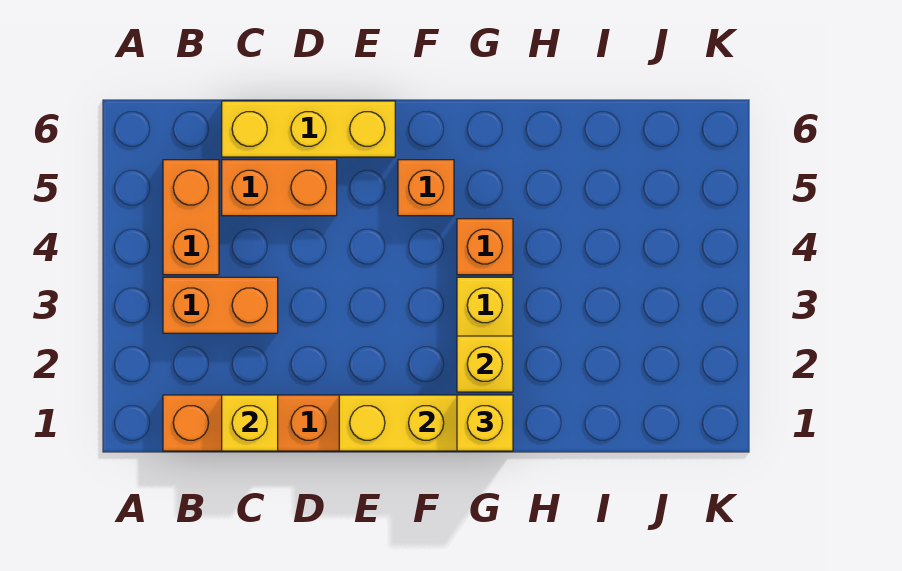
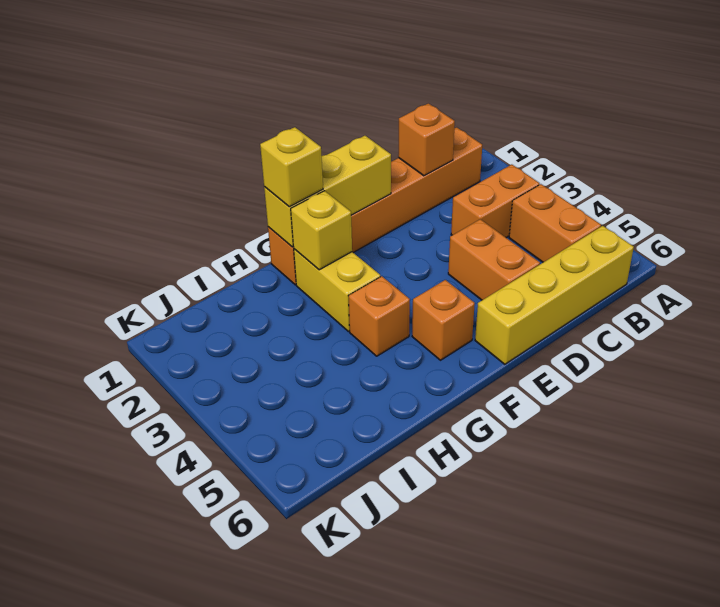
yellow brick C1 level 2 -> orange brick C1 level 2
orange brick C5:D5 level 1 -> orange brick D4:D5 level 1
yellow brick C6:E6 level 1 -> yellow brick B6:E6 level 1

